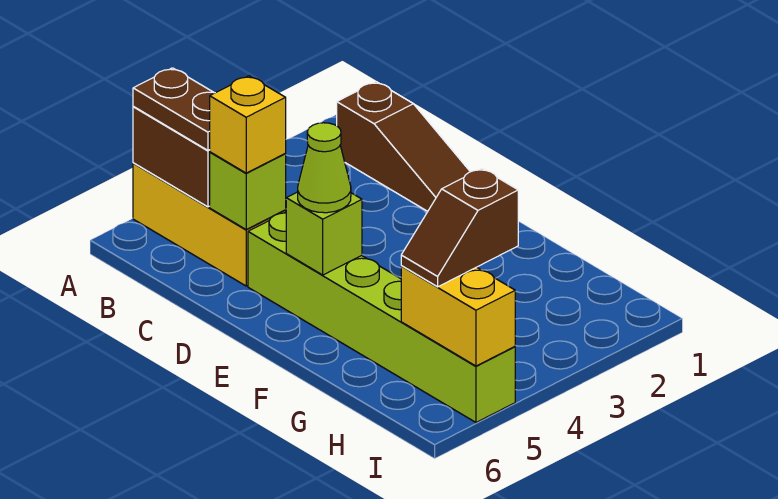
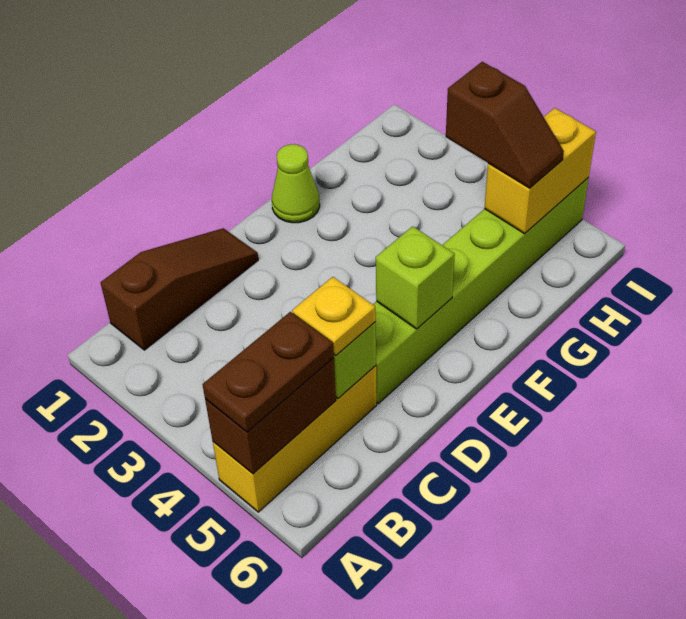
yellow brick C5 level 3 -> yellow plate C5 level 3
lime cone E5 level 3 -> lime cone F1 level 1

